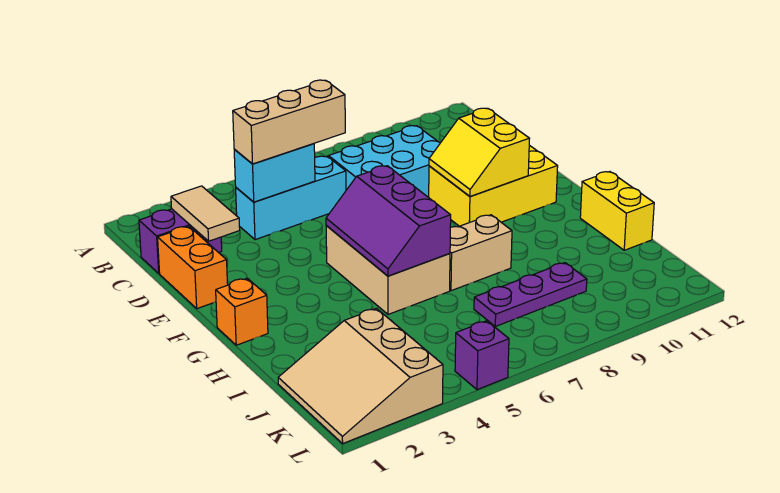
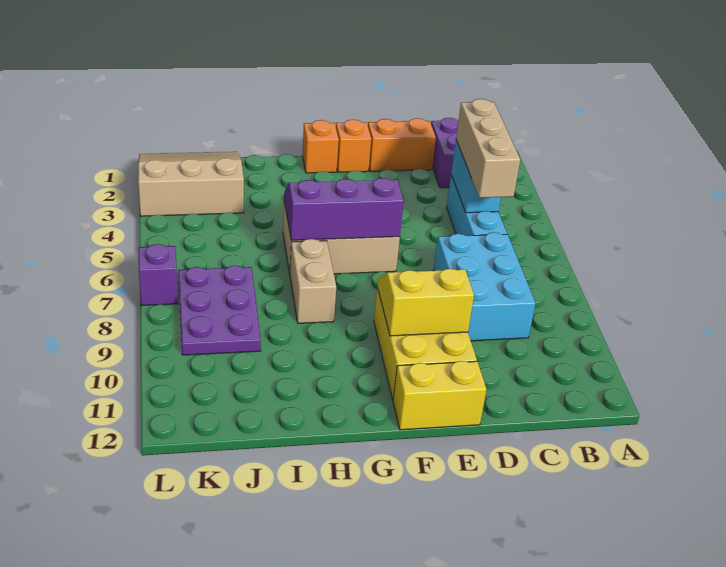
tan tile C2:D2 level 2 -> none
none -> orange brick F1 level 1
yellow brick H12:I12 level 1 -> yellow brick E12:F12 level 1
purple plate J7:J9 level 1 -> purple plate J7:K9 level 1
purple brick L5 level 1 -> purple brick L7 level 1

